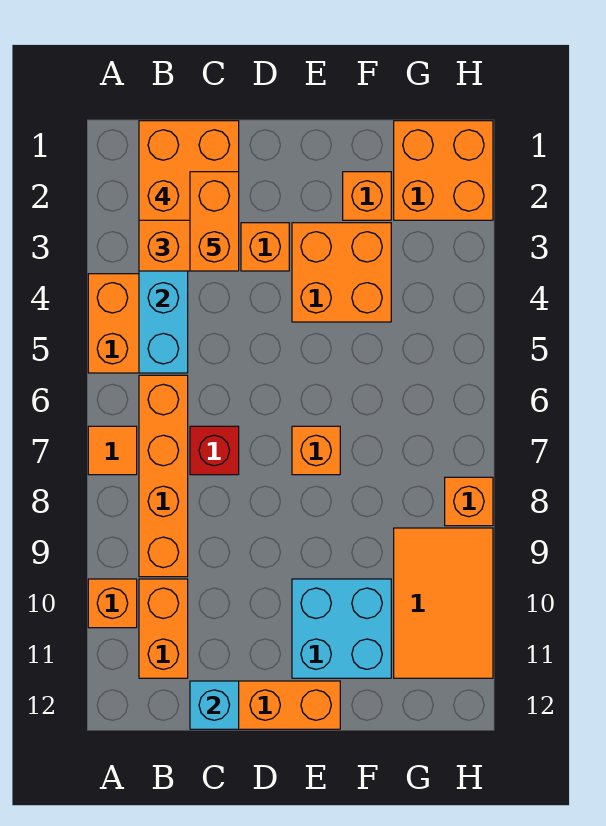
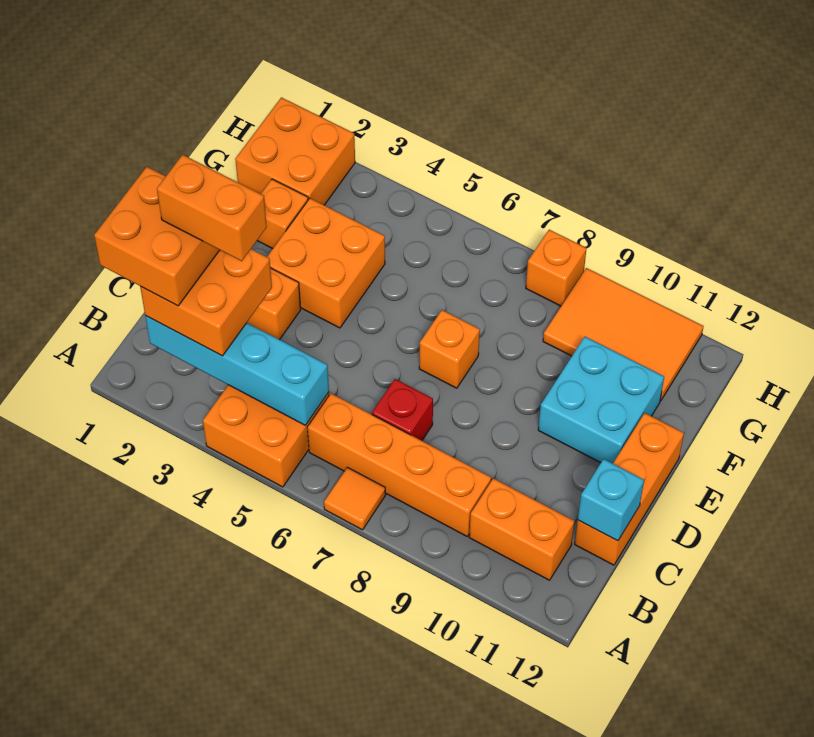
orange brick A10 level 1 -> none

